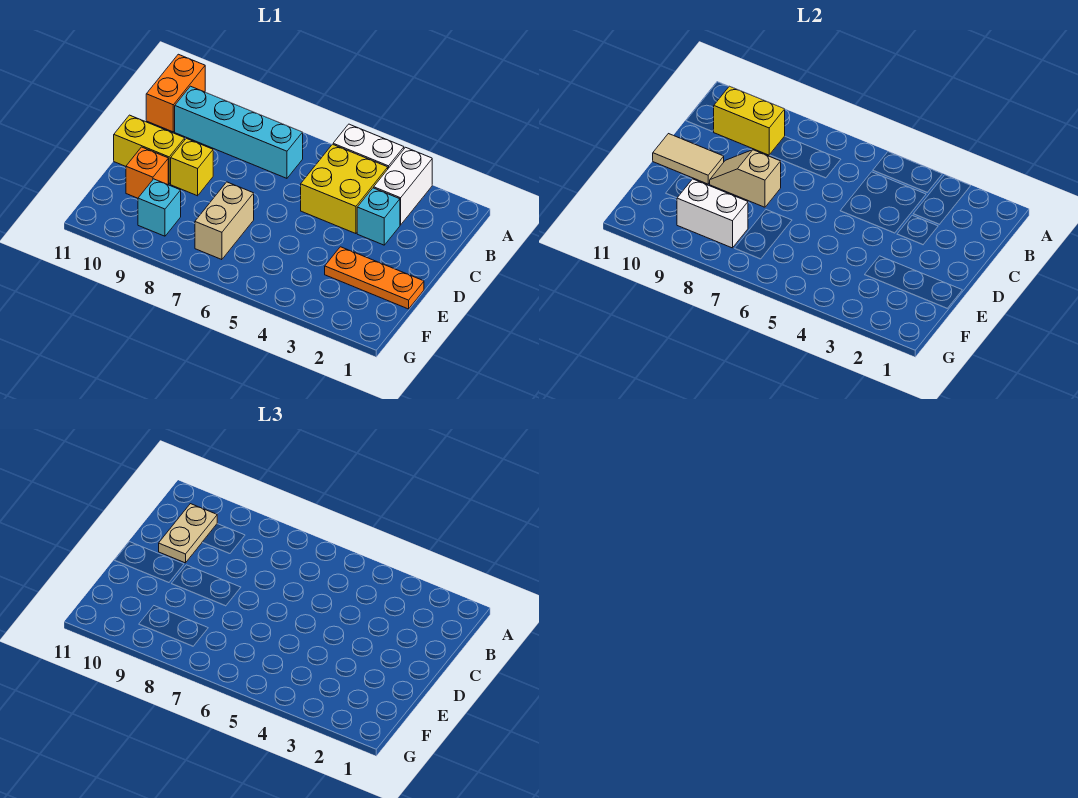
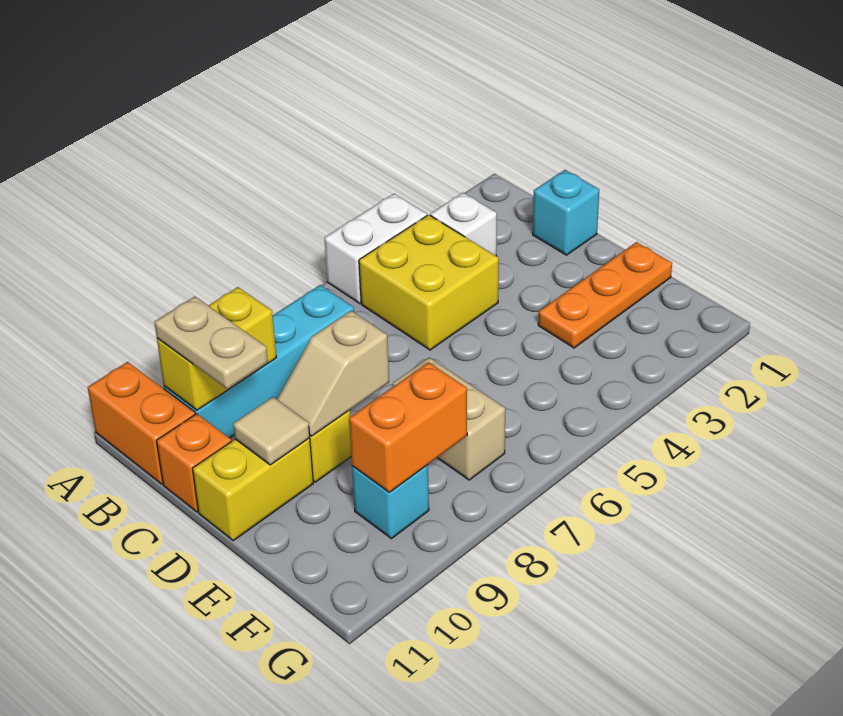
white brick A3:B3 level 1 -> white brick B3 level 1
cyan brick C3 level 1 -> cyan brick C1 level 1
tan tile D10:D11 level 2 -> tan tile D10 level 2
orange brick E10 level 1 -> orange brick C11 level 1
white brick F8:F9 level 2 -> orange brick F8:F9 level 2

